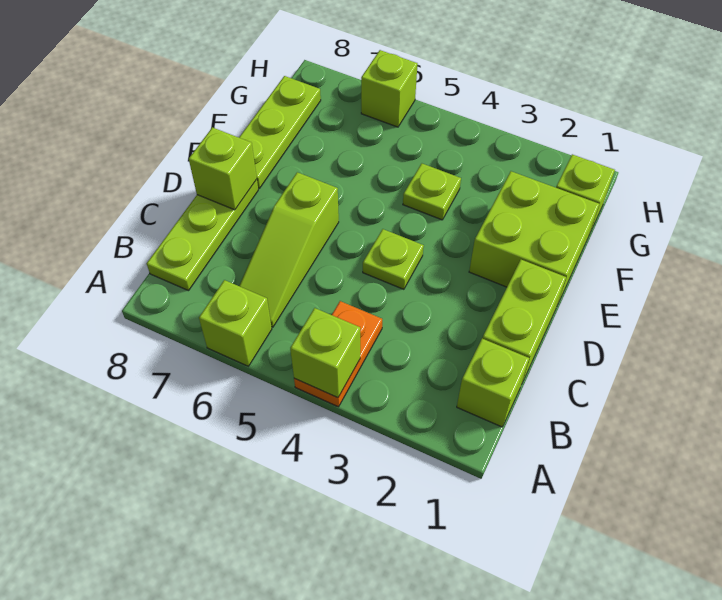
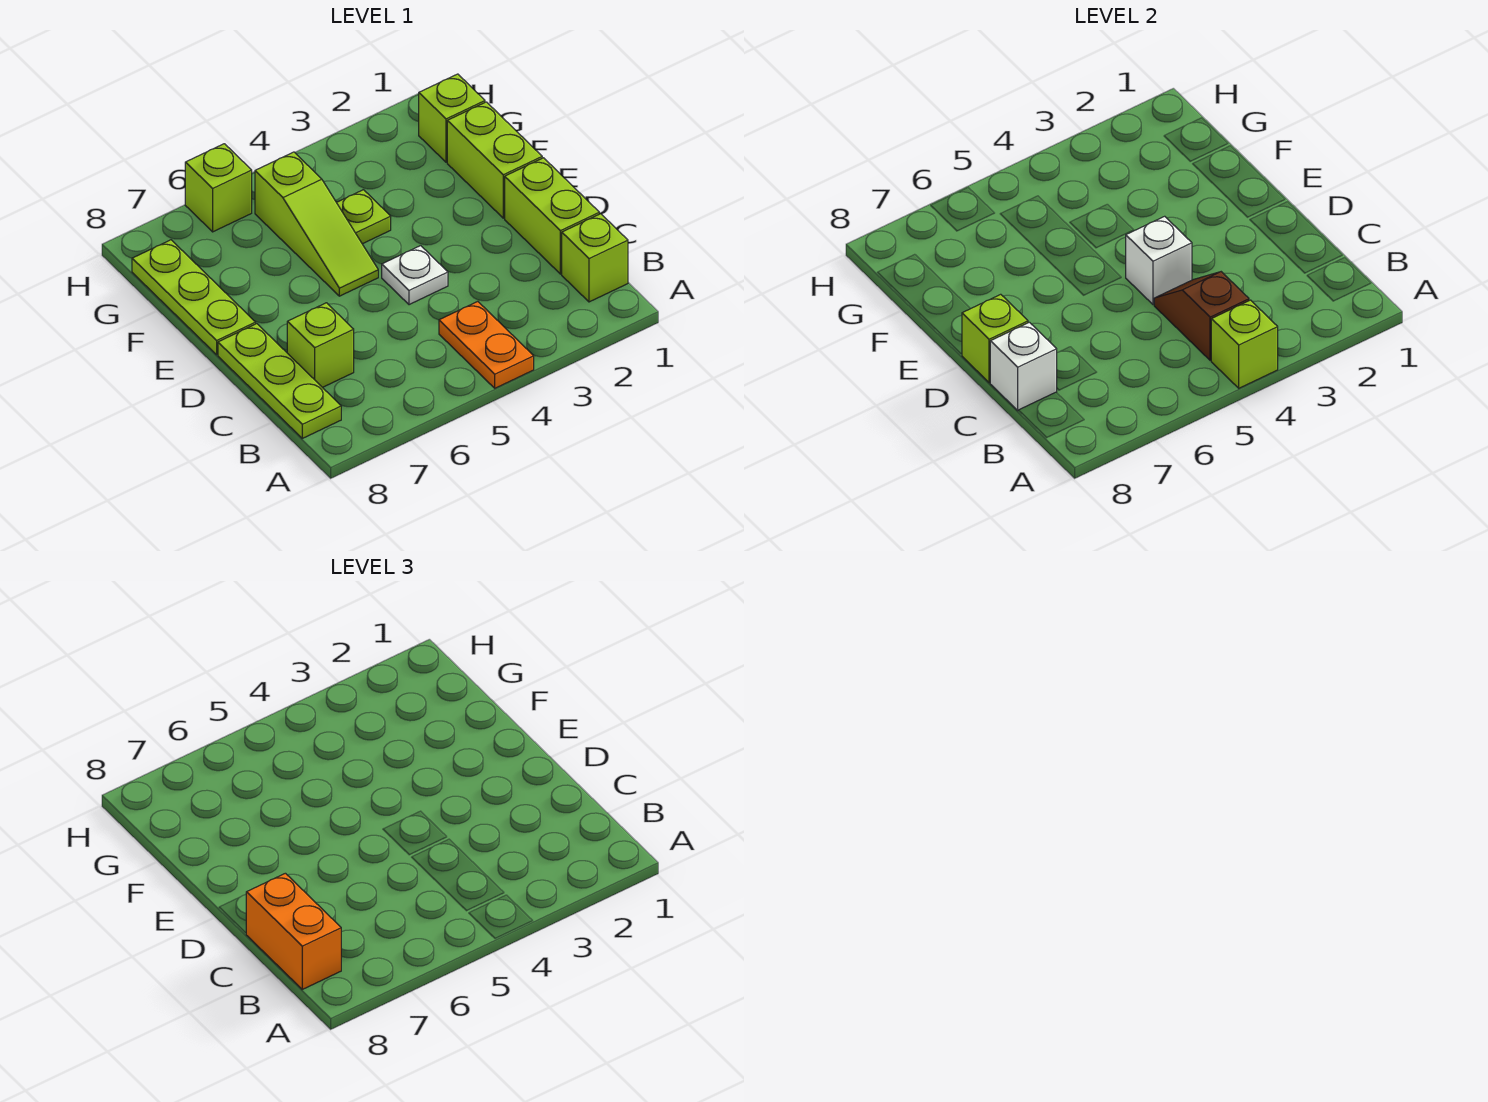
lime brick A6 level 1 -> lime brick C7 level 1
none -> brown slope B4:C4 level 2 top B
lime slope B6:D6 level 1 top D -> lime slope E5:G5 level 1 top G
none -> orange brick B8:C8 level 3
none -> white brick C8 level 2
lime plate D4 level 1 -> white plate D4 level 1
none -> white brick D4 level 2
lime brick E1:F2 level 1 -> lime brick E1:F1 level 1

